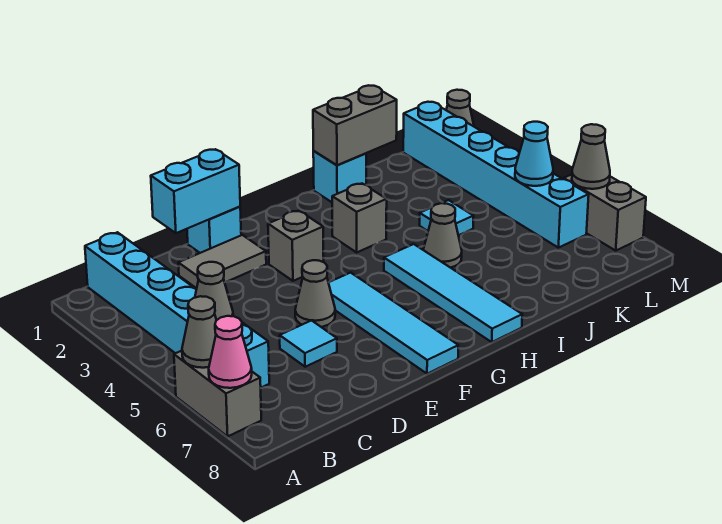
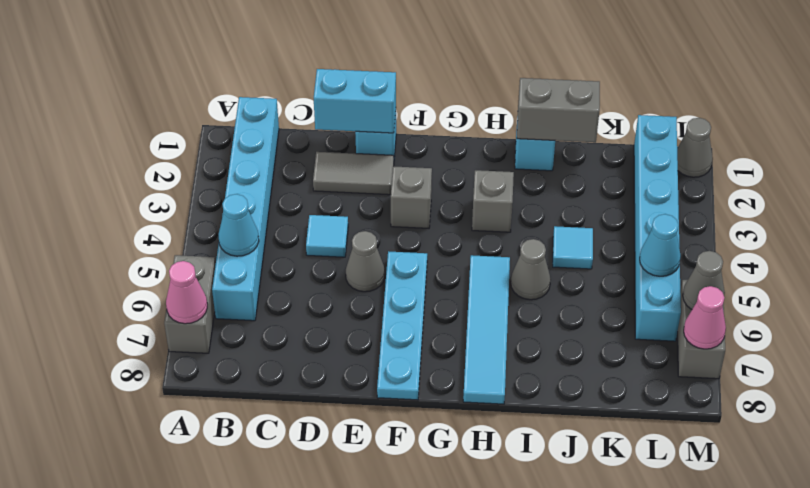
grey cone A6 level 2 -> none
grey cone B5 level 2 -> cyan cone B5 level 2
cyan tile D6 level 1 -> cyan tile D4 level 1
cyan tile F5:F8 level 1 -> cyan plate F5:F8 level 1
none -> pink cone M7 level 2

